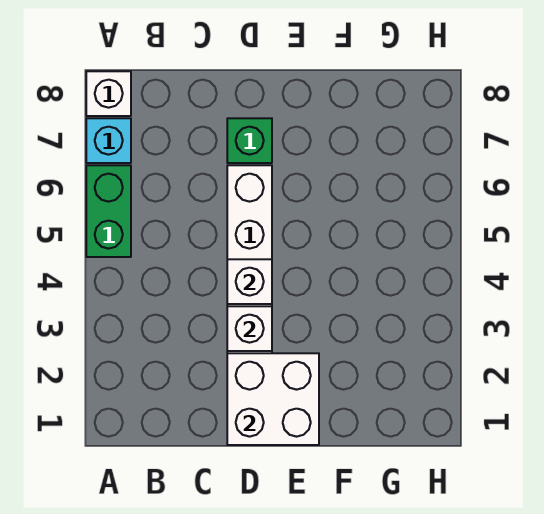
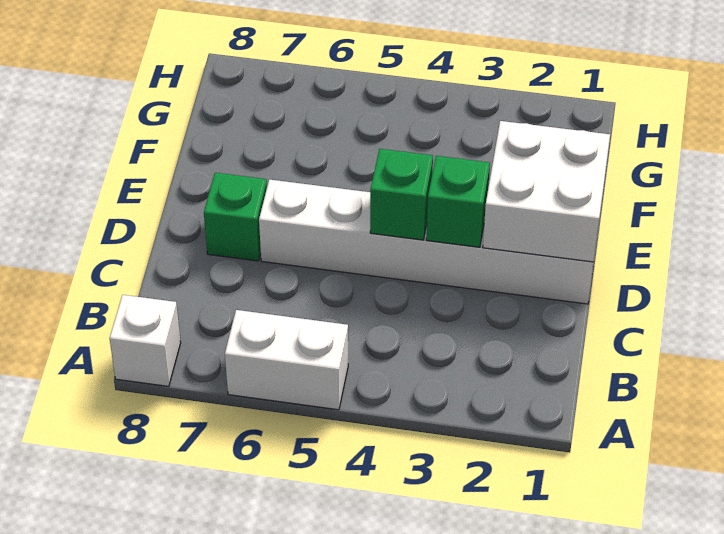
green brick A5:A6 level 1 -> white brick A5:A6 level 1
cyan brick A7 level 1 -> none
white brick D3 level 2 -> green brick D3 level 2
white brick D4 level 2 -> green brick D4 level 2

